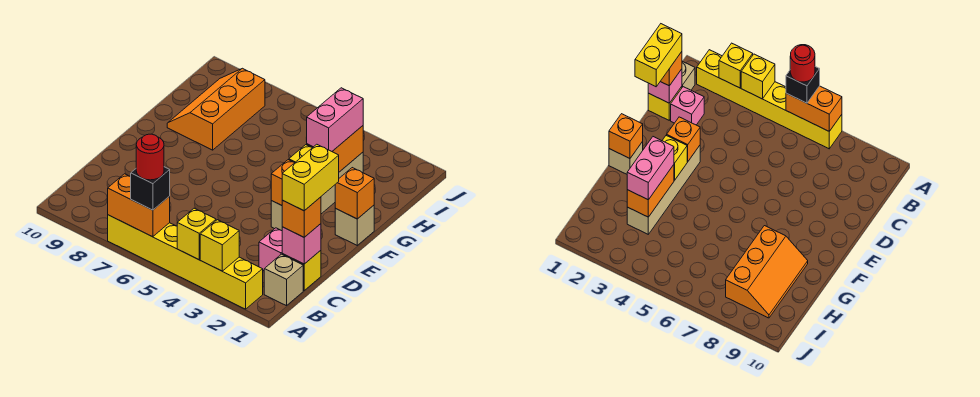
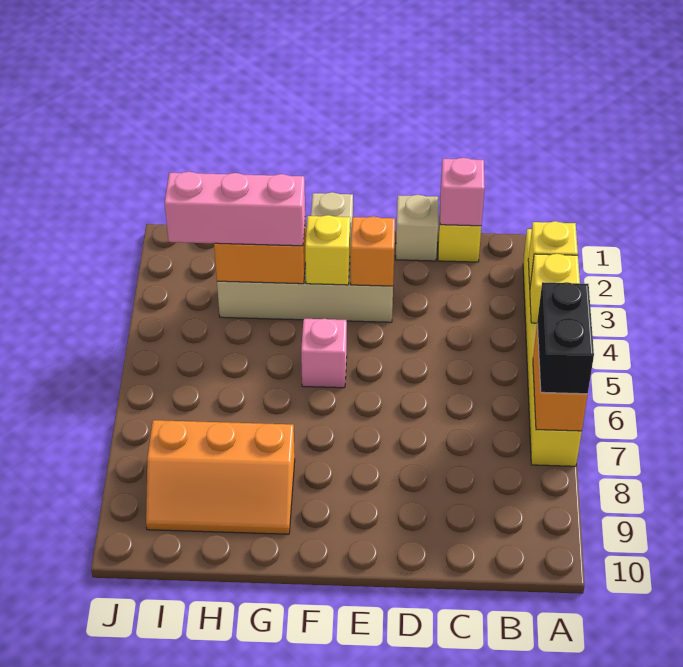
black brick A6 level 3 -> black brick A6:A7 level 3
red round brick A6 level 4 -> none
tan brick B1 level 1 -> tan brick D1 level 1
orange brick C1 level 3 -> none
yellow brick C1:D1 level 4 -> none
pink brick C2 level 1 -> pink brick F5 level 1
orange brick F1 level 2 -> none
pink brick G3:H3 level 3 -> pink brick G3:I3 level 3

